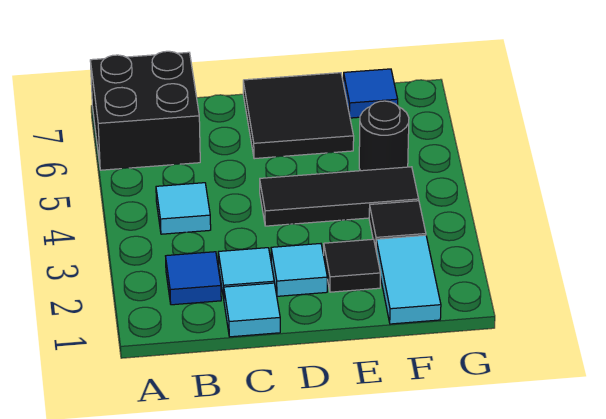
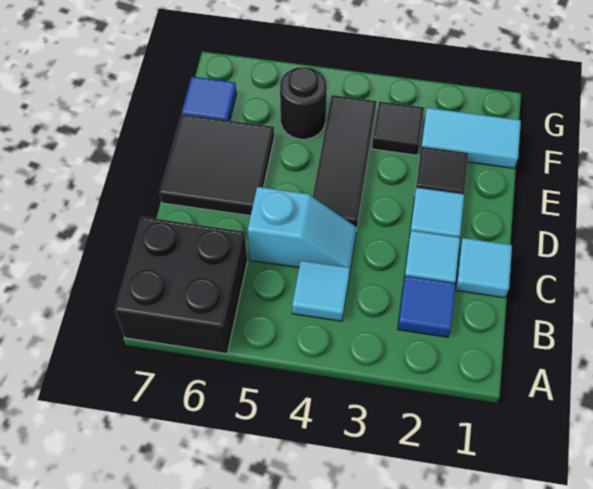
none -> cyan slope C4:C5 level 1 top 5

